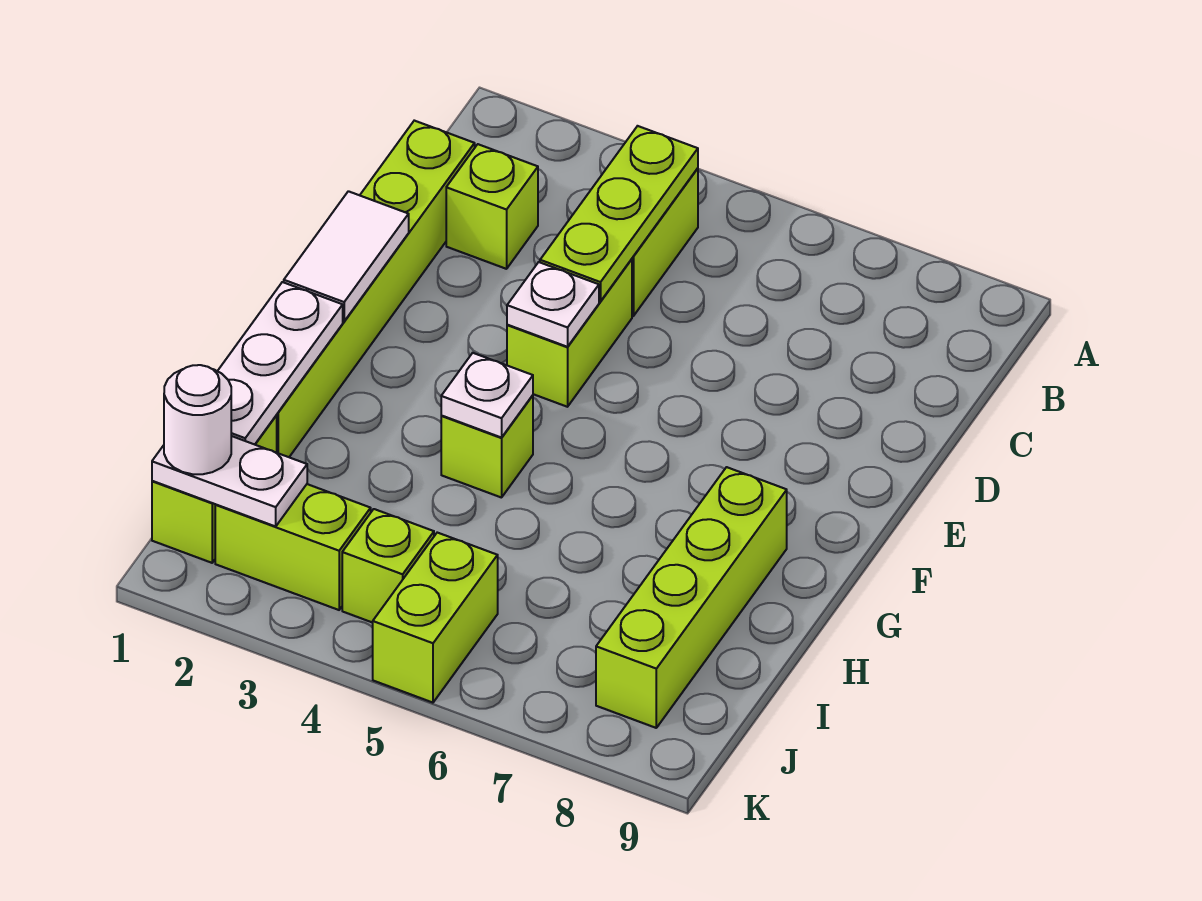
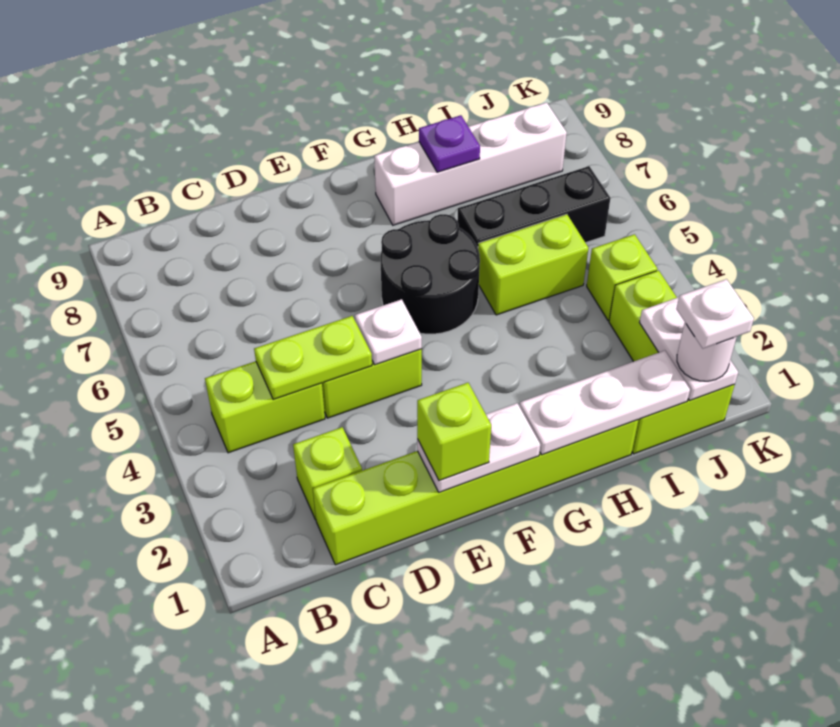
lime plate B4:D4 level 2 -> lime plate C4:D4 level 2
white tile E1:F1 level 2 -> white plate E1:F1 level 2
none -> black round brick F5:G6 level 1
lime brick G4 level 1 -> lime brick E1 level 3
white plate G4 level 2 -> white plate J1 level 4
lime brick G8:J8 level 1 -> white brick G8:J8 level 1
none -> black brick H6:J6 level 1
none -> purple plate H8 level 2
lime brick J5:K5 level 1 -> lime brick H5:I5 level 1

